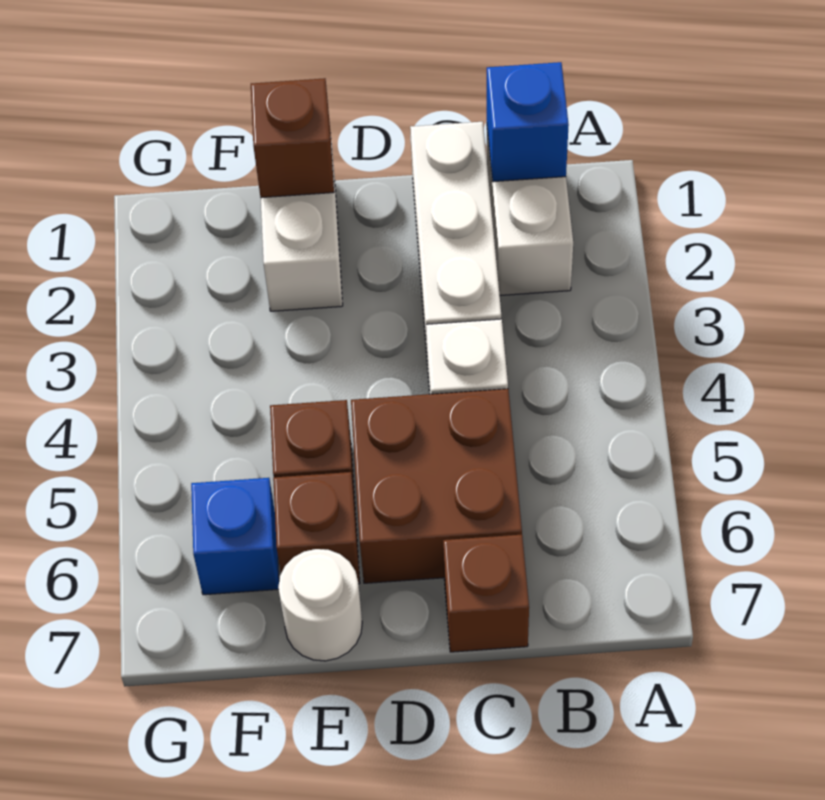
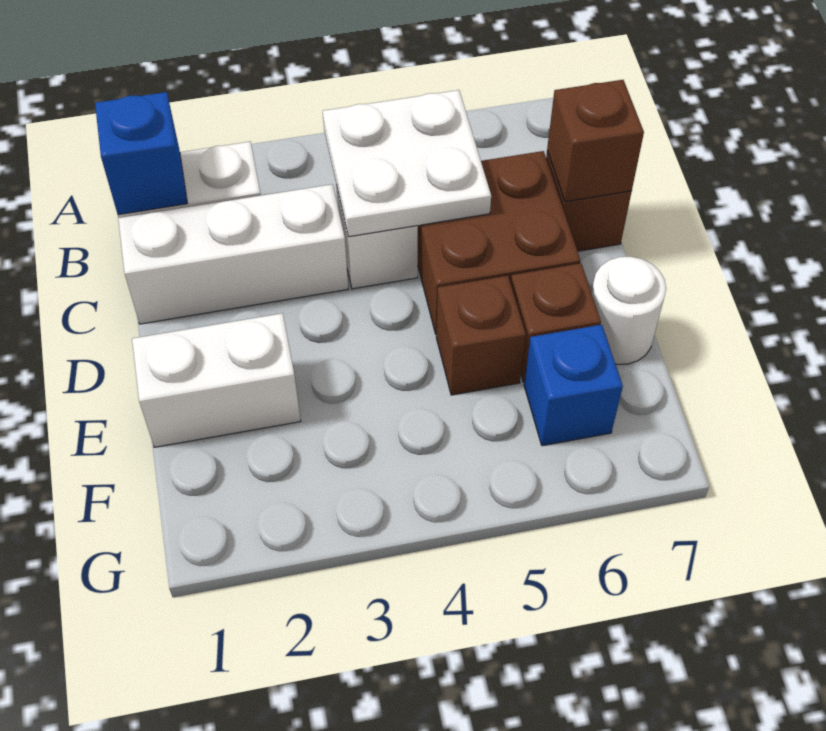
none -> white plate B4:C5 level 2
brown brick E1 level 2 -> brown brick C7 level 2

